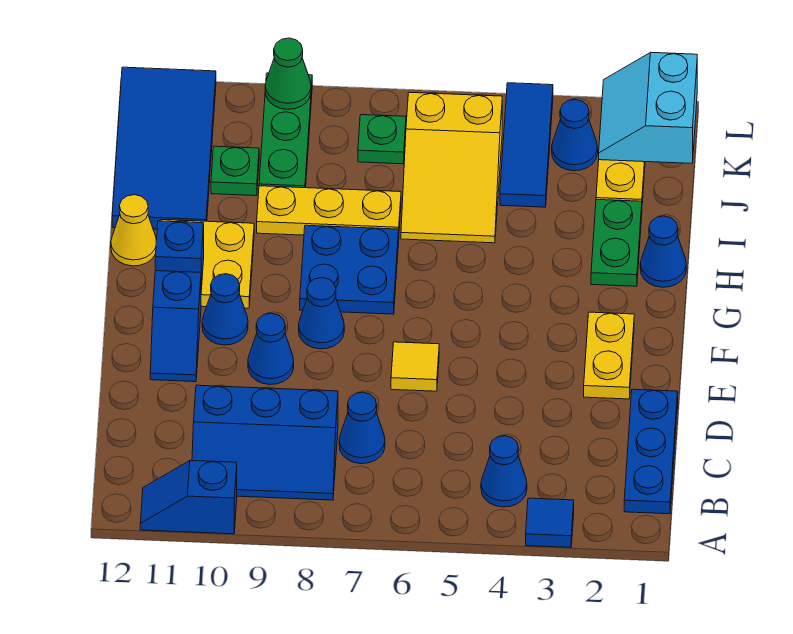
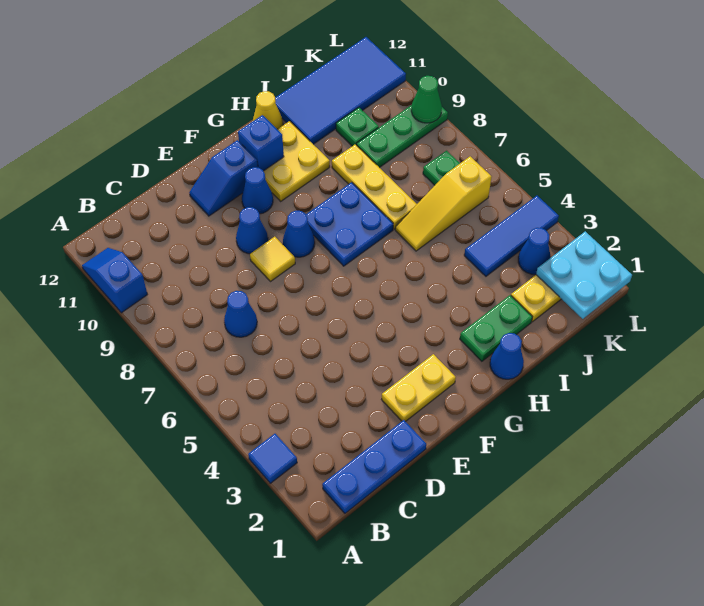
blue cone B4 level 1 -> none
blue slope B8:C10 level 1 top C -> none
yellow tile E6 level 1 -> yellow tile E8 level 1
yellow slope I5:K6 level 1 top K -> yellow slope I6:K6 level 1 top K
cyan slope K1:L2 level 2 top 1 -> cyan plate K1:L2 level 2

